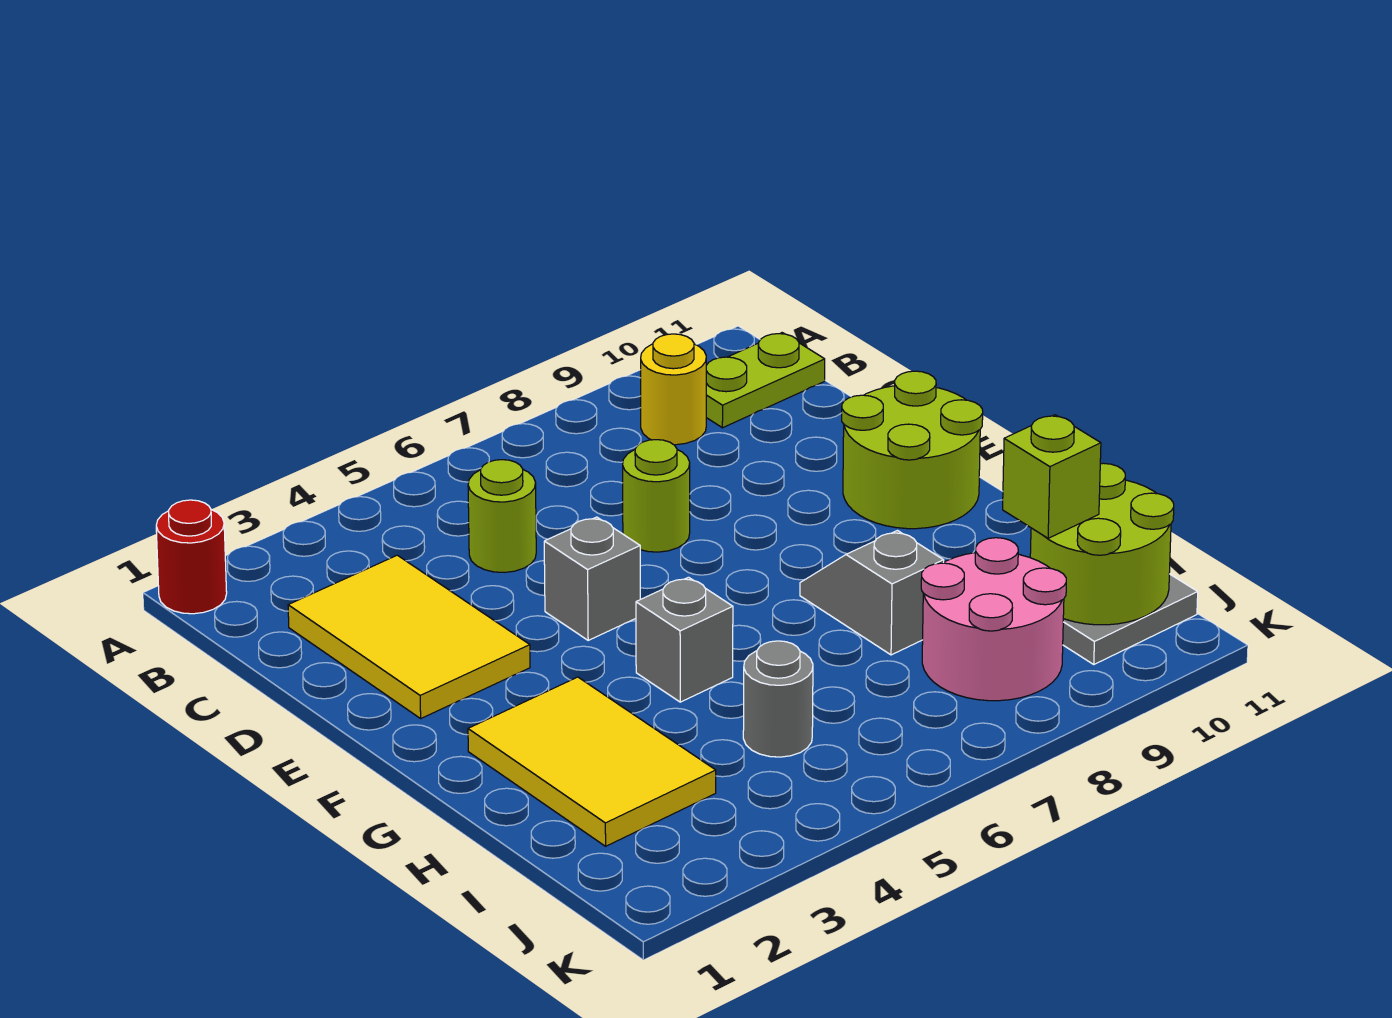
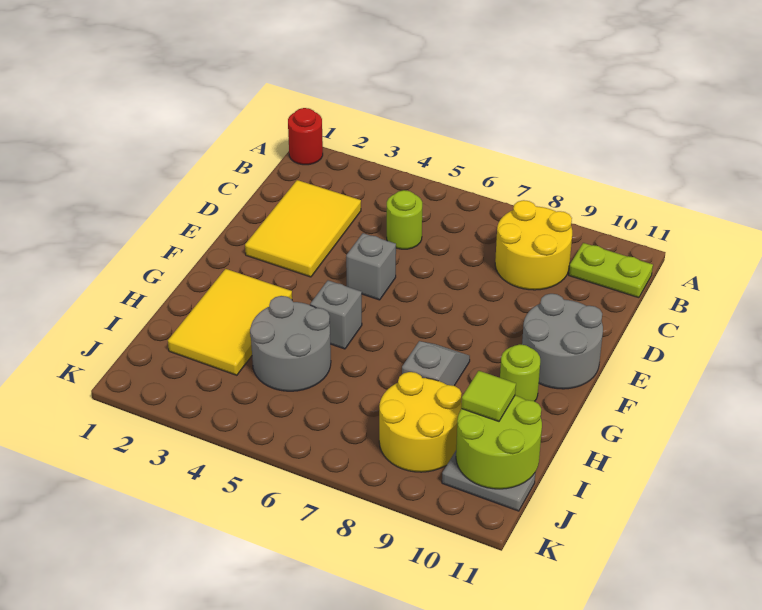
yellow round brick B9 level 1 -> yellow round brick B8:C9 level 1
lime round brick D7 level 1 -> lime round brick G10 level 1
lime round brick E10:F11 level 1 -> grey round brick E10:F11 level 1
grey round brick I5 level 1 -> grey round brick H4:I5 level 1
pink round brick I8:J9 level 1 -> yellow round brick I8:J9 level 1
lime brick I10 level 3 -> lime tile I10 level 3

